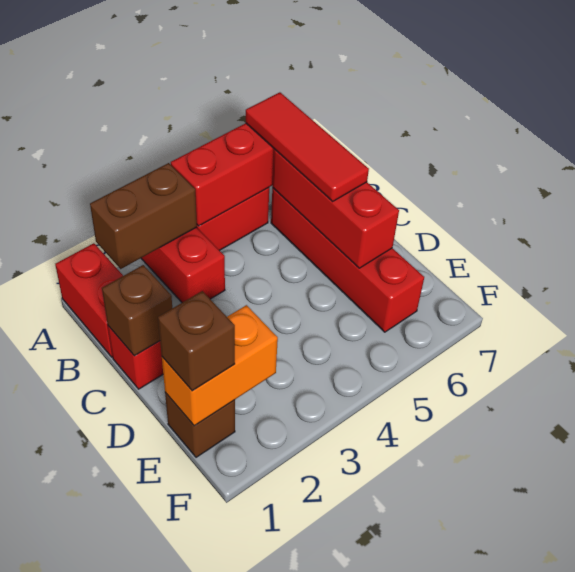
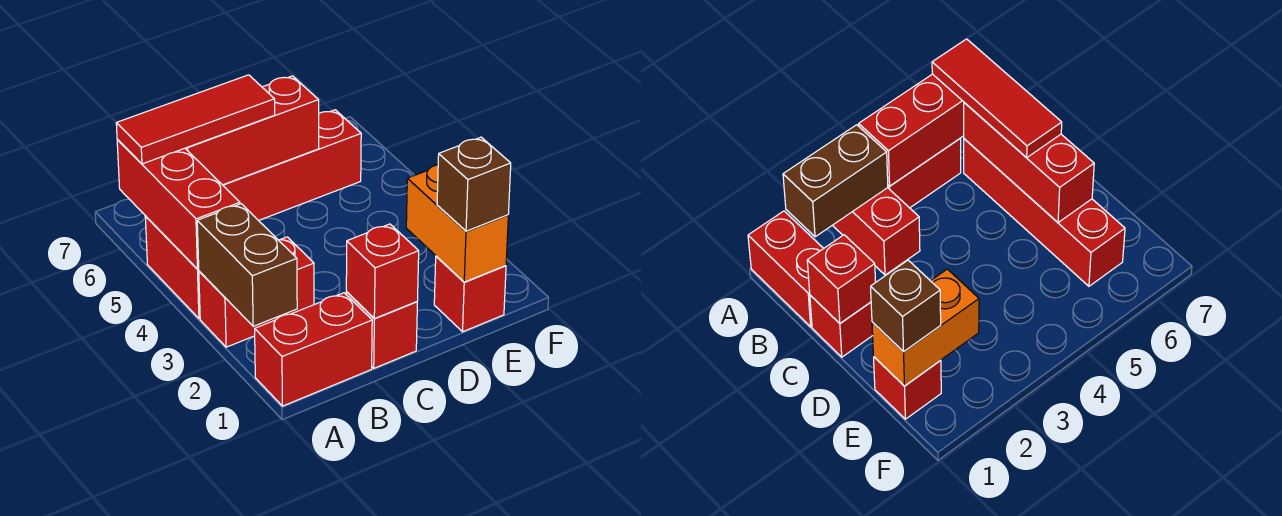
brown brick C1 level 2 -> red brick C1 level 2
brown brick E1 level 1 -> red brick E1 level 1

